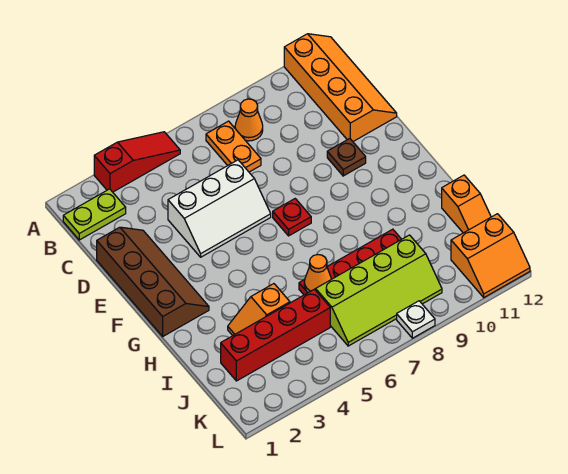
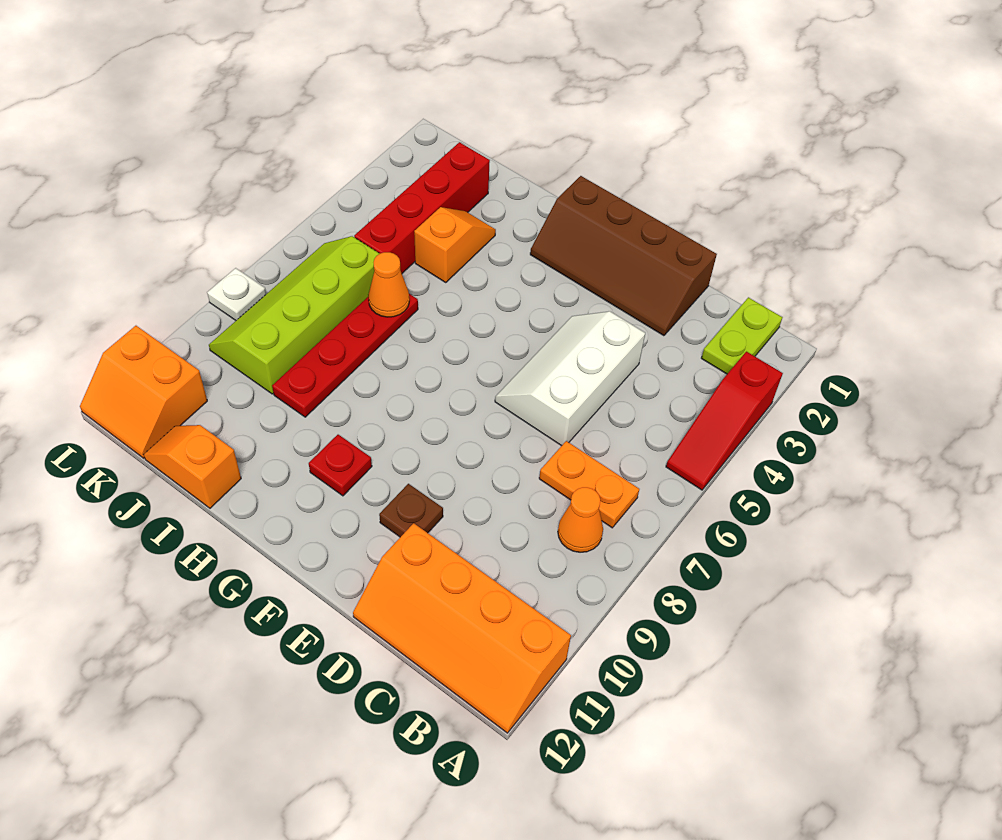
red plate F7 level 1 -> red plate G10 level 1
orange slope K11:L12 level 1 top K -> orange slope K11:L12 level 1 top 11

